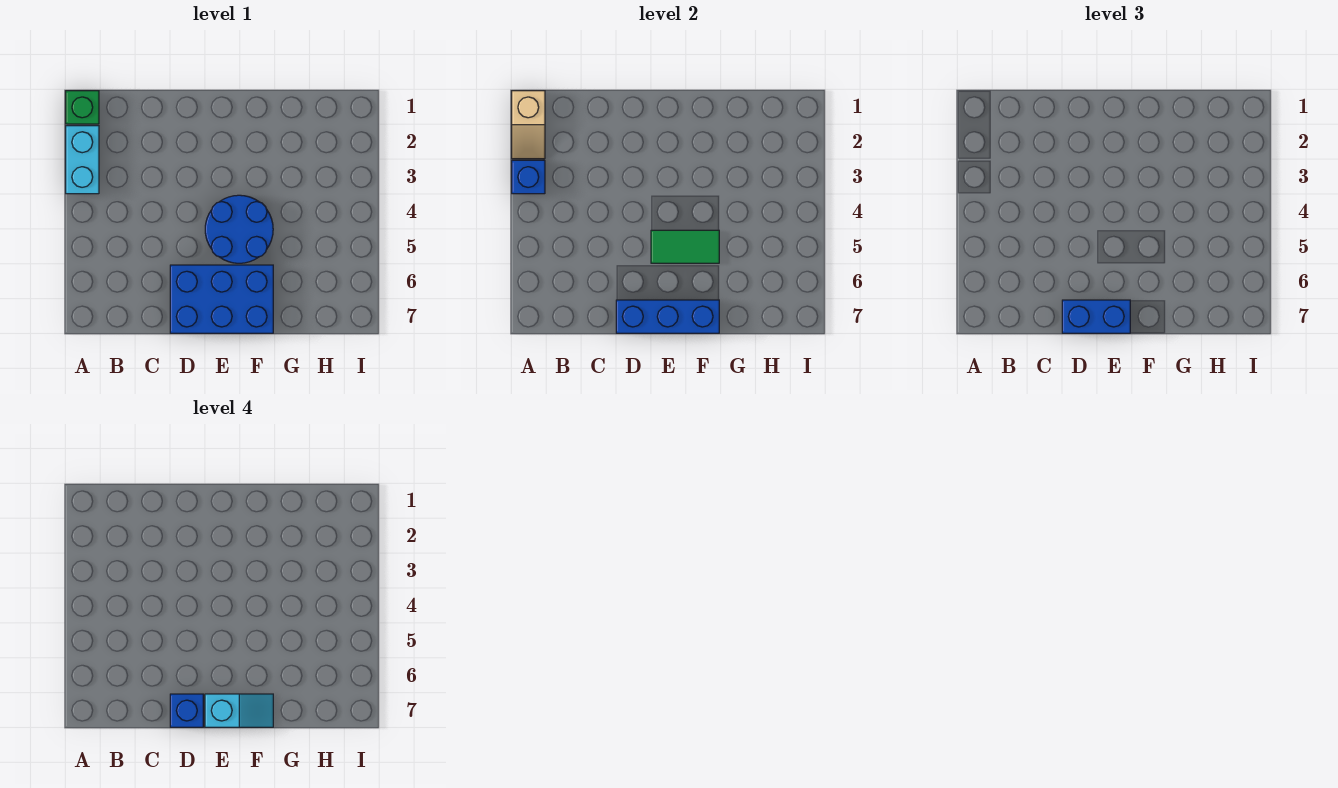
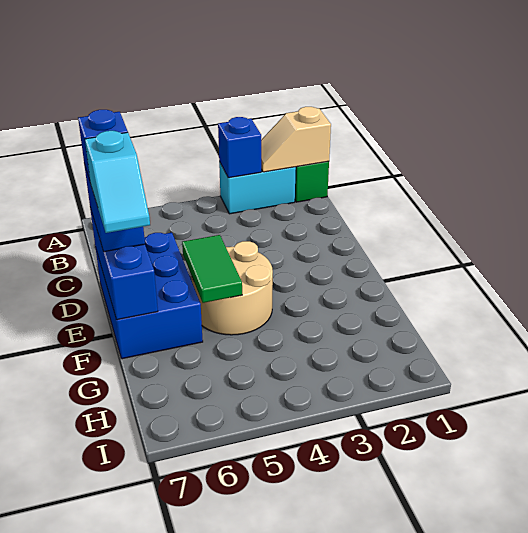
blue round brick E4:F5 level 1 -> tan round brick E4:F5 level 1

